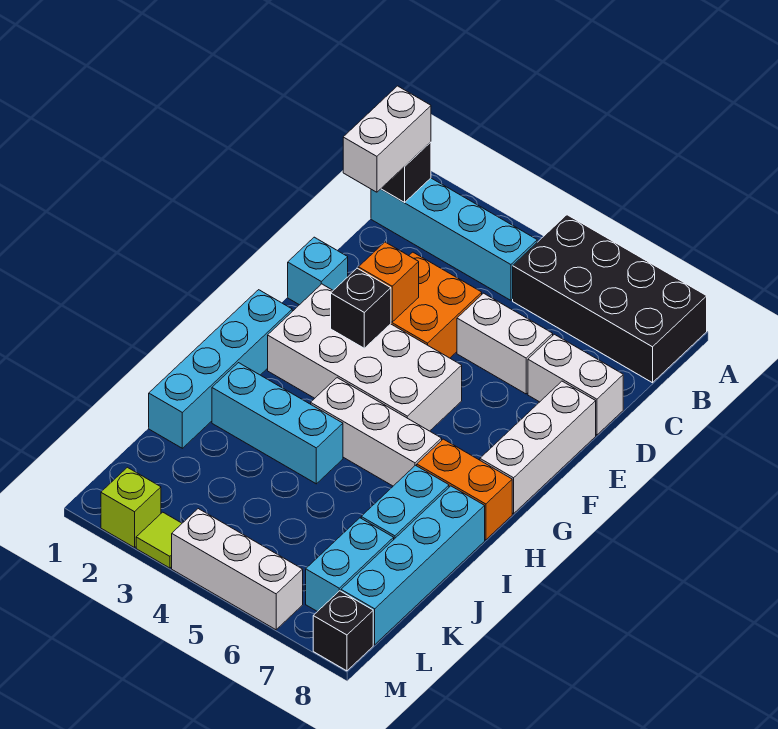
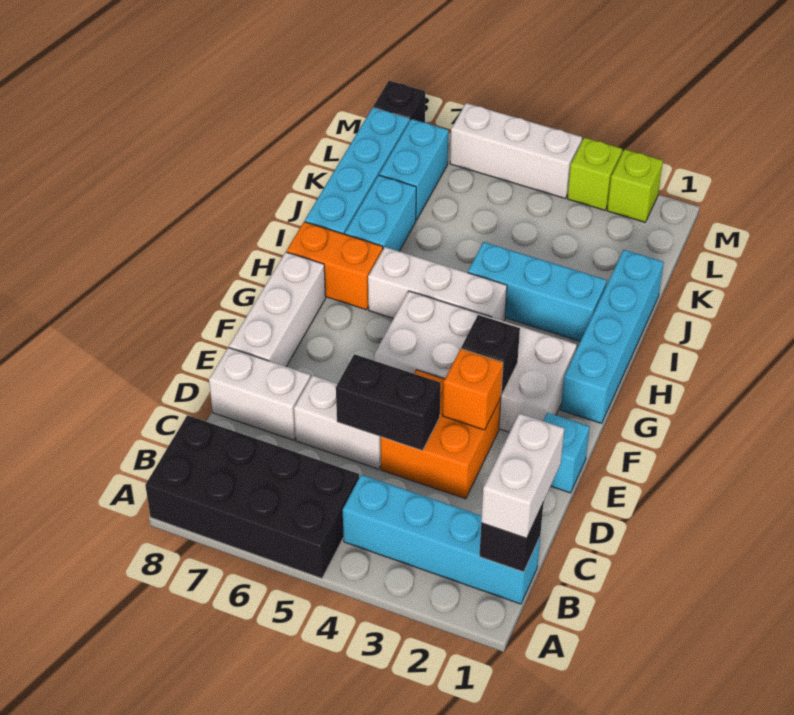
none -> black brick D4:D5 level 2
lime tile M3 level 1 -> lime brick M3 level 1

